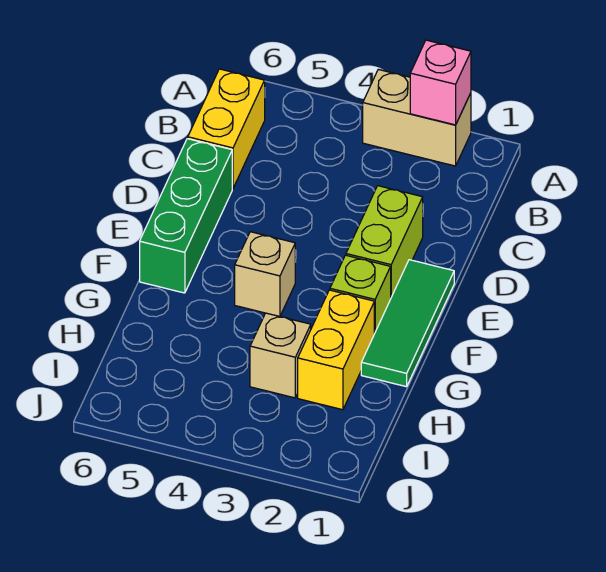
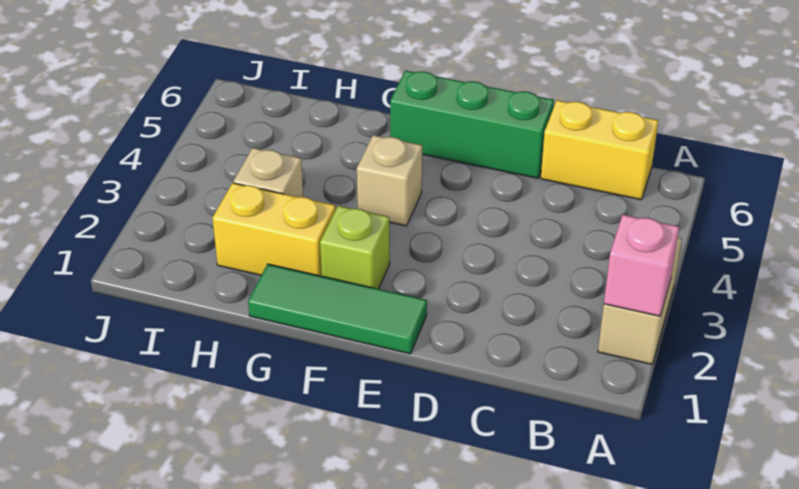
lime brick D2:E2 level 1 -> none

